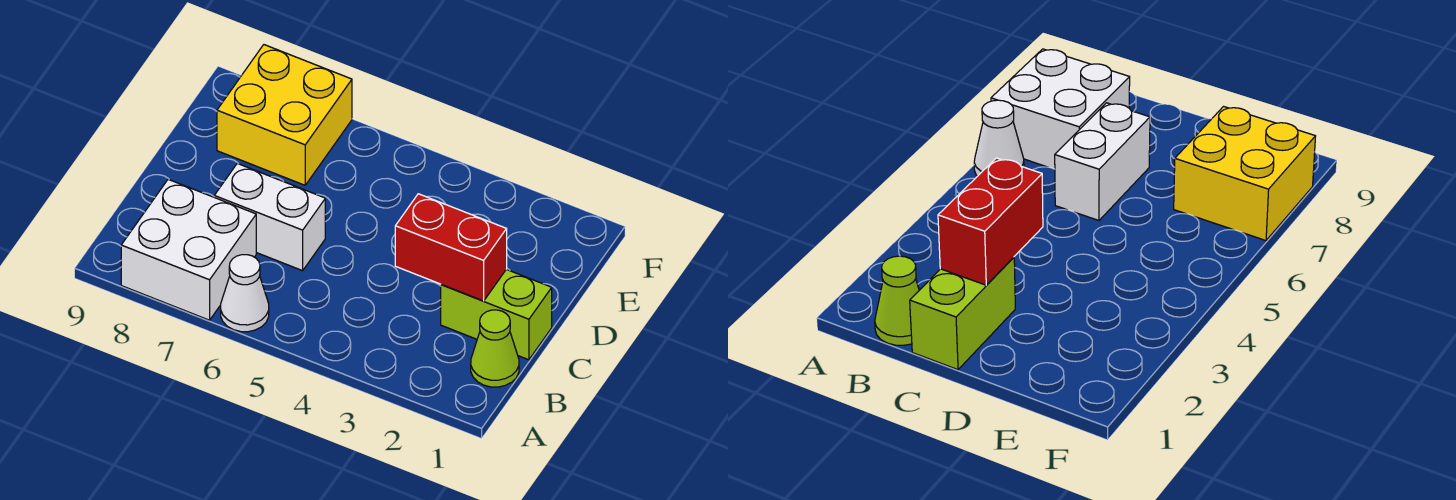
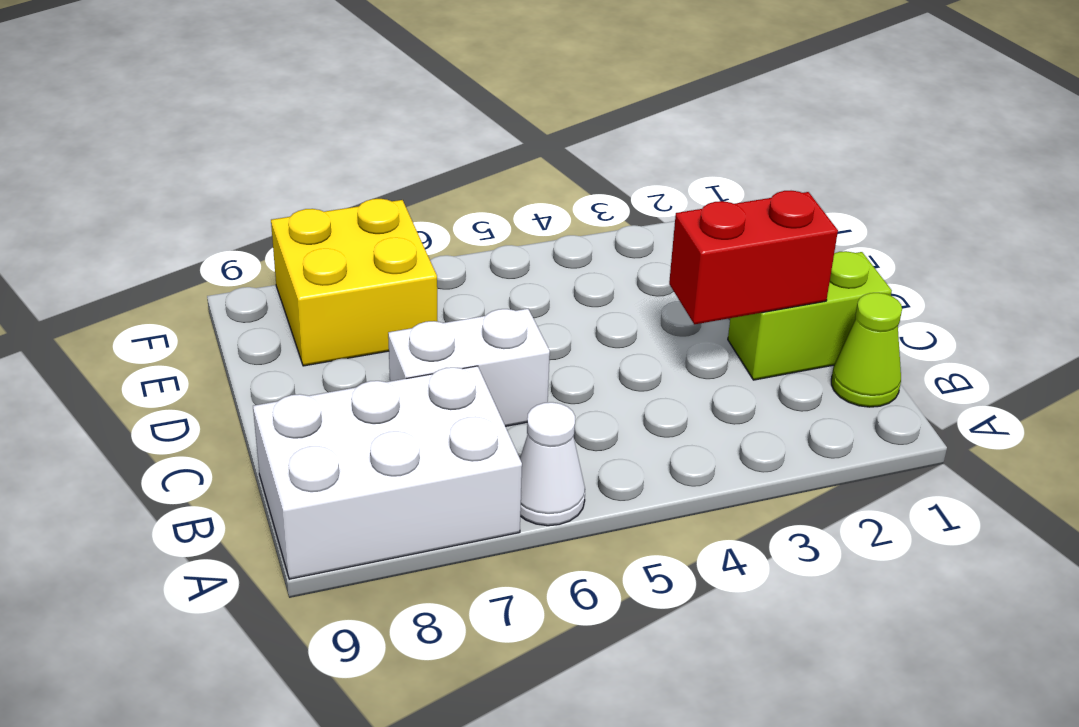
white brick A7:B8 level 1 -> white brick A7:B9 level 1

